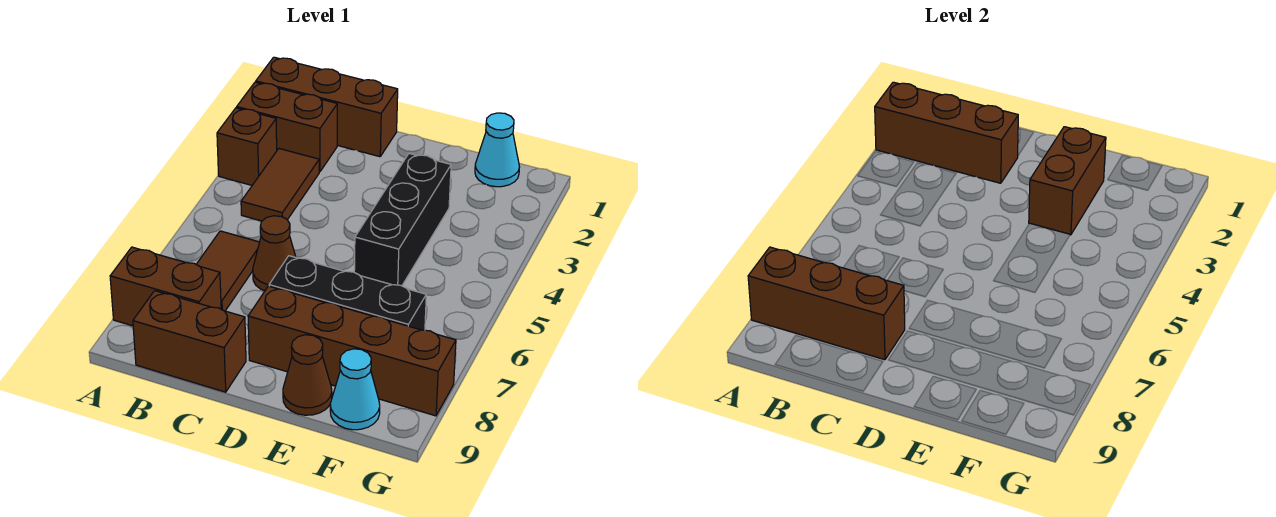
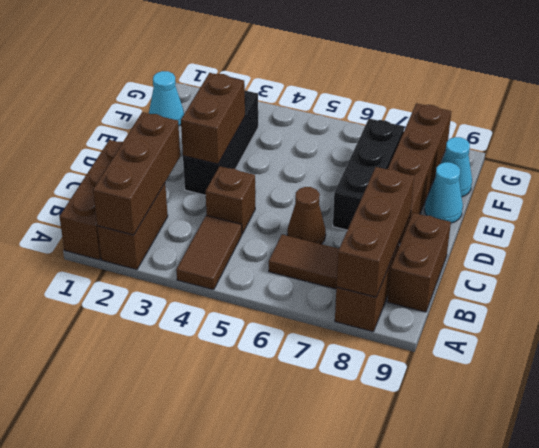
brown brick A3 level 1 -> brown brick C4 level 1
brown tile B3:B4 level 1 -> brown tile A4:B4 level 1
brown brick E2:E3 level 2 -> brown brick D3:E3 level 2
black brick E3:E5 level 1 -> black brick D3:F3 level 1
brown cone E9 level 1 -> cyan cone E9 level 1

